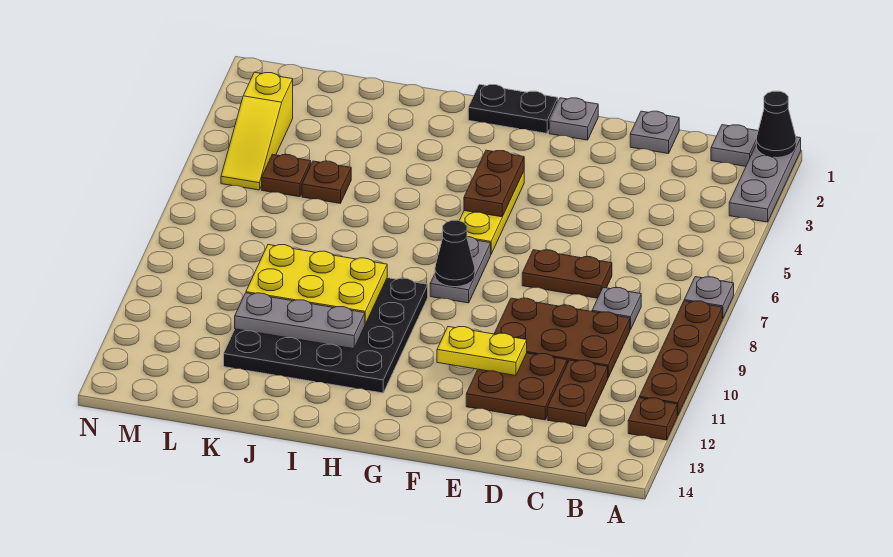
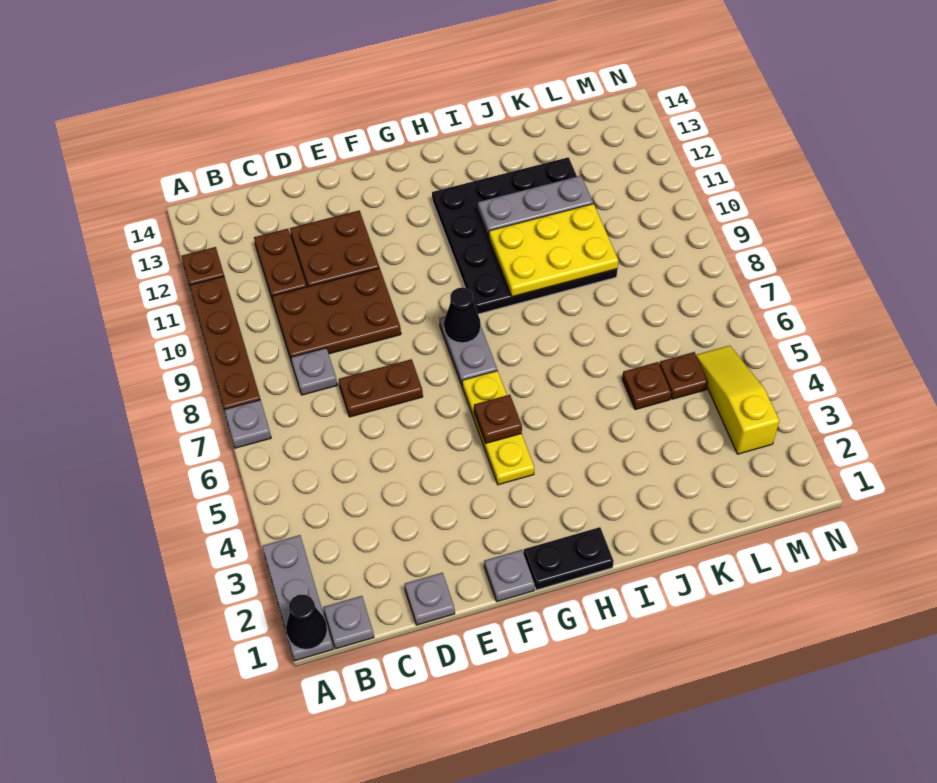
yellow plate E11:F11 level 2 -> none
brown plate G4:G5 level 2 -> brown plate G5 level 2

